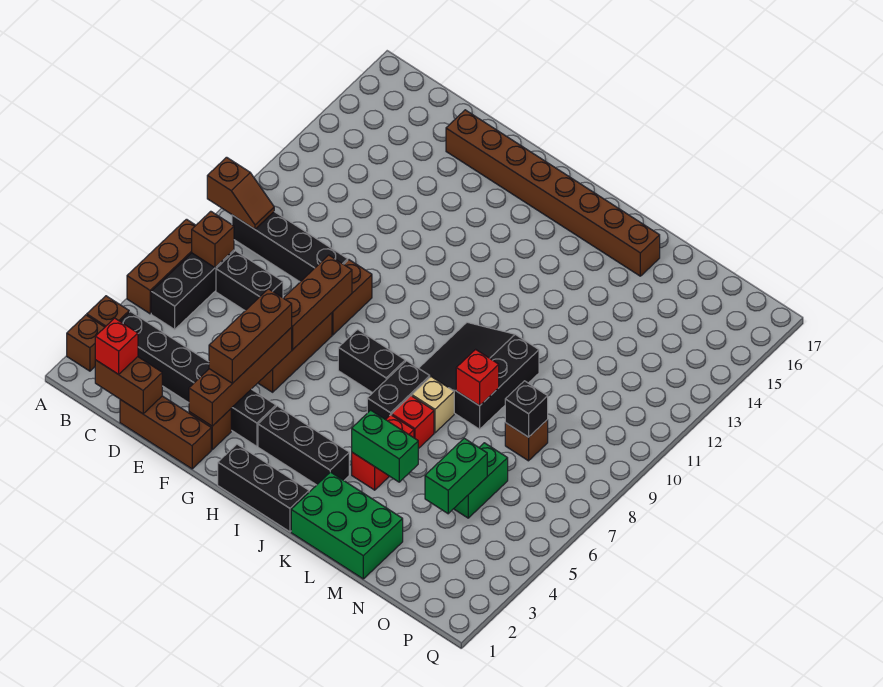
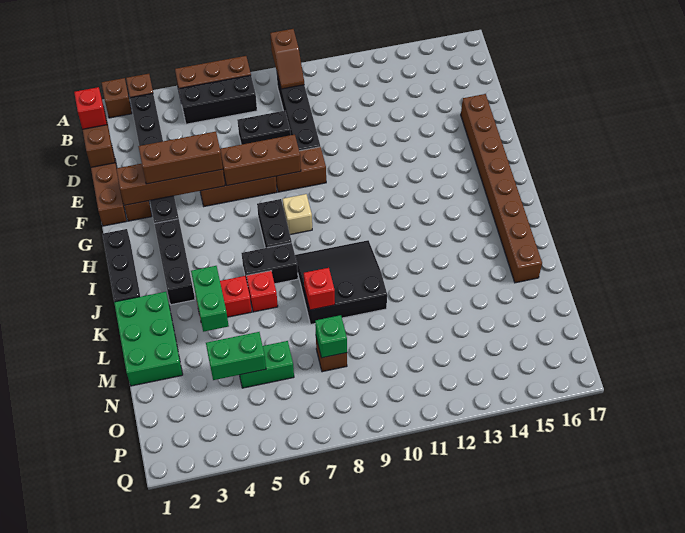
brown brick B7 level 2 -> none
black brick C7:D7 level 1 -> black brick D7:D8 level 1
tan brick K7 level 1 -> tan brick H8 level 1
black brick N8 level 2 -> green brick N8 level 2

